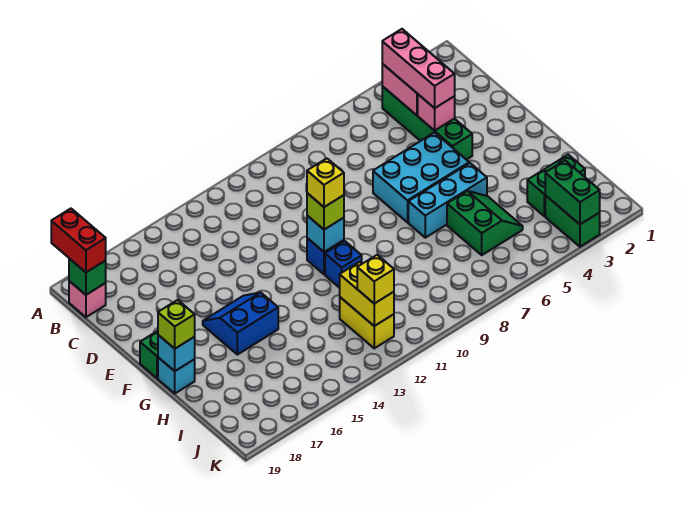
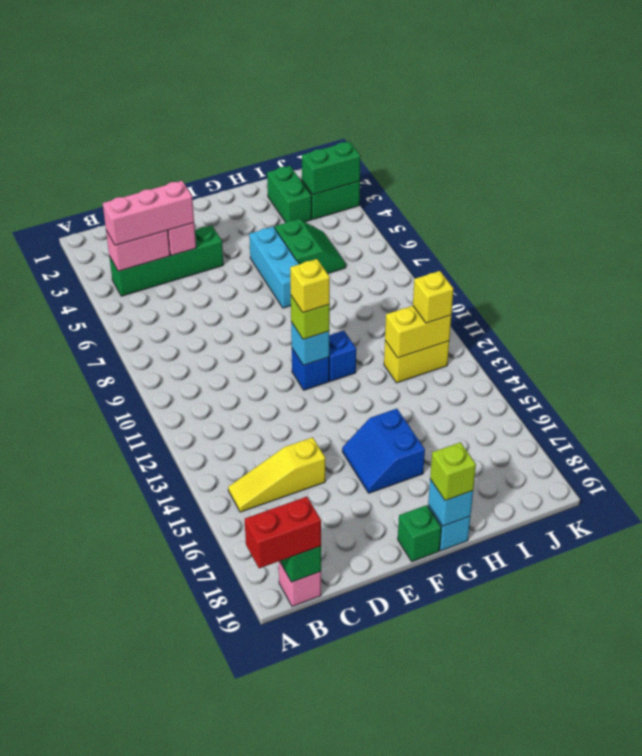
none -> yellow slope B15:D15 level 1 top D
cyan brick E5:F7 level 1 -> none
green slope H5:I6 level 1 top 6 -> green slope H5:I6 level 1 top H

